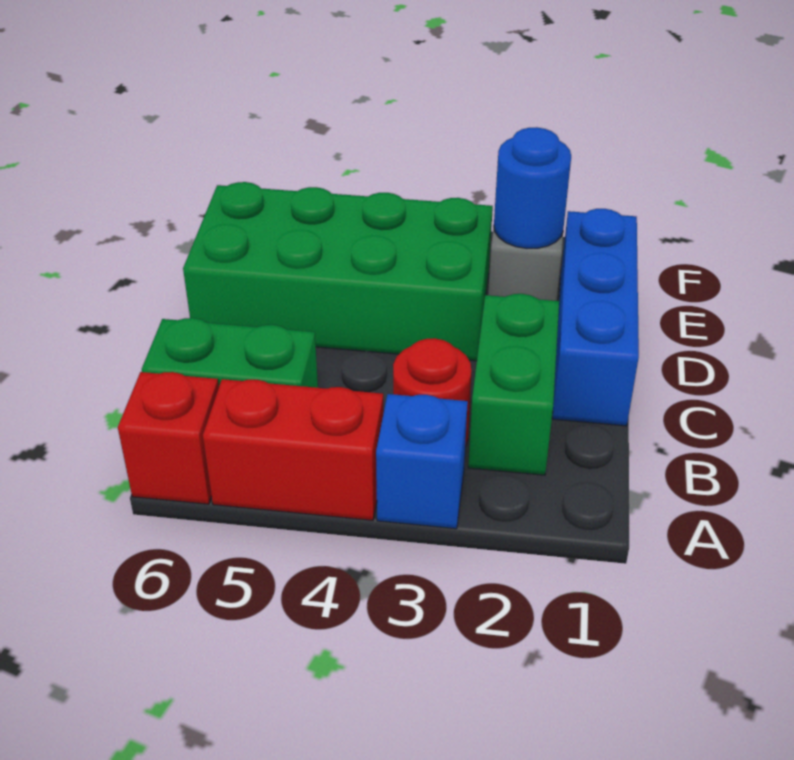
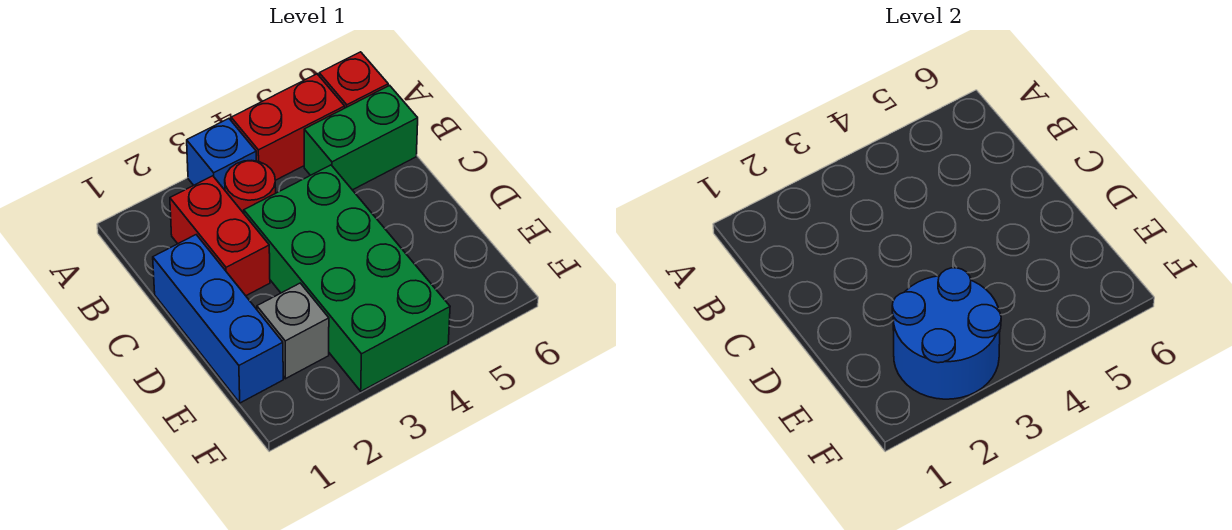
green brick B2:C2 level 1 -> red brick B2:C2 level 1
green brick D3:E6 level 1 -> green brick C3:F4 level 1
blue round brick E2 level 2 -> blue round brick E2:F3 level 2

